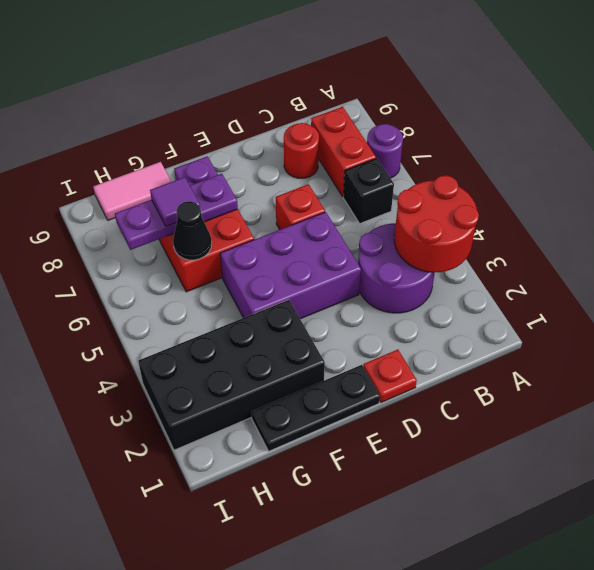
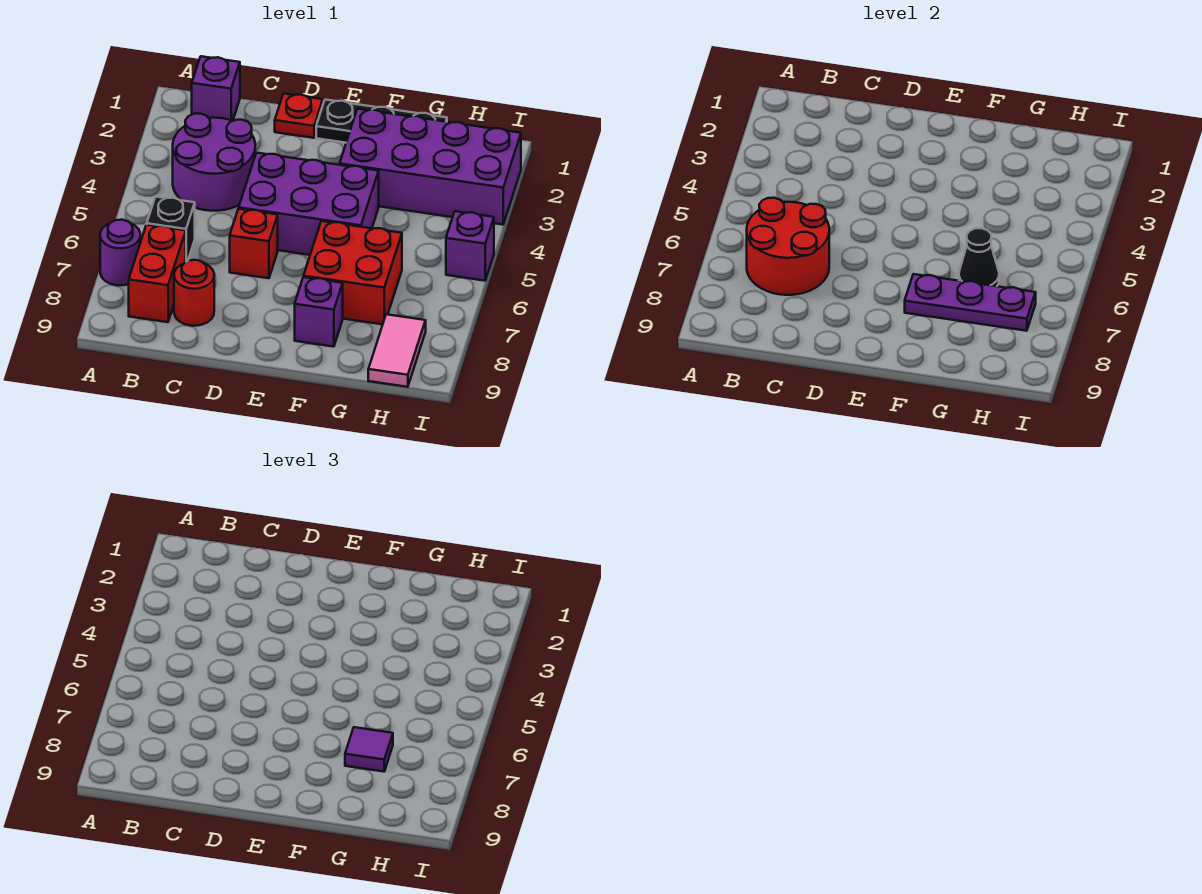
red round brick A3:B4 level 2 -> red round brick B6:C7 level 2
none -> purple brick B1 level 1
black brick F2:I3 level 1 -> purple brick F2:I3 level 1
pink tile G9:H9 level 1 -> pink tile H8:H9 level 1
none -> purple brick I5 level 1

